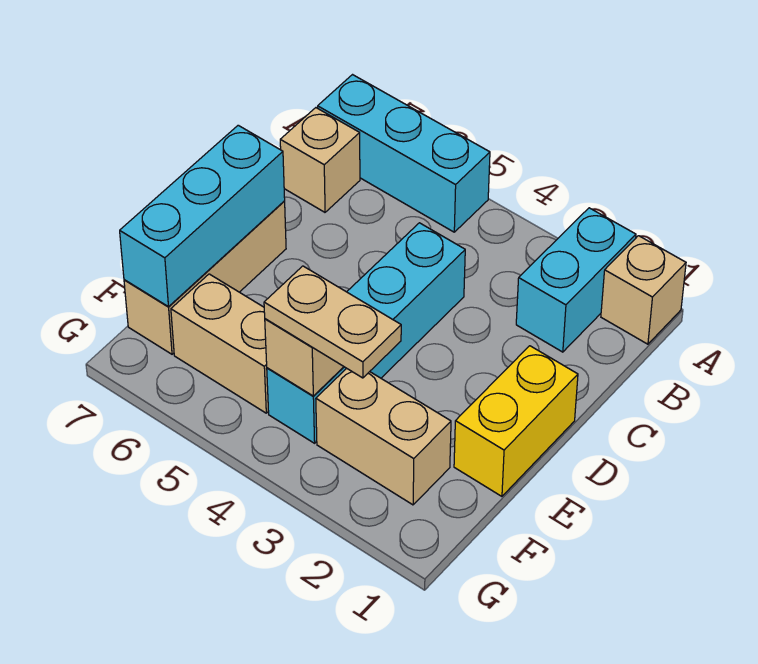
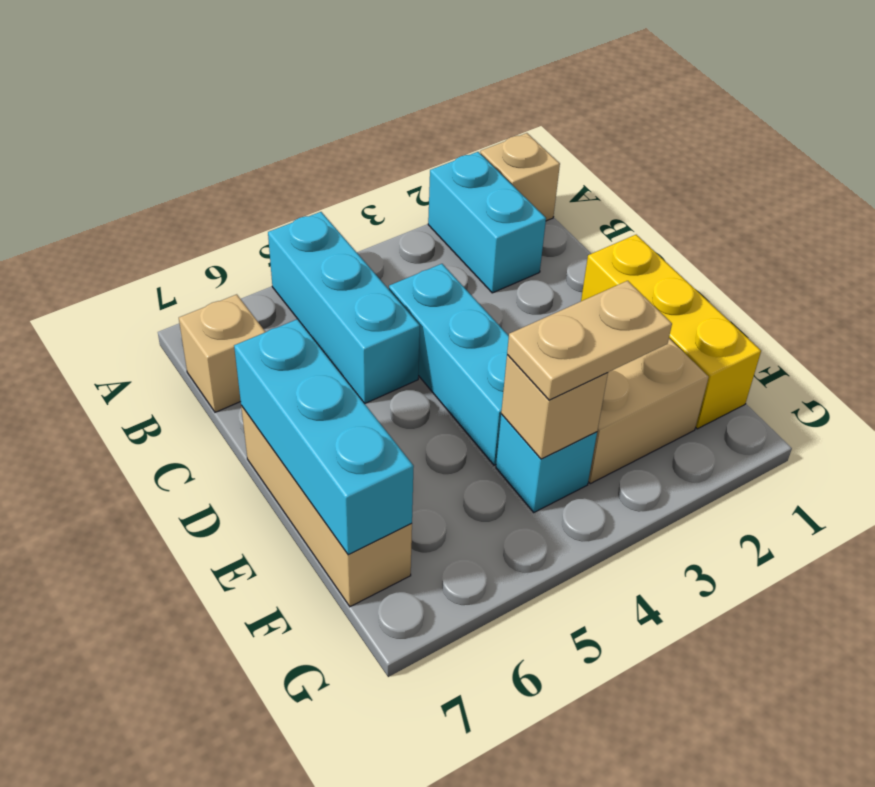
cyan brick A5:A7 level 1 -> cyan brick A5:C5 level 1
yellow brick D1:E1 level 1 -> yellow brick D1:F1 level 1
tan brick F5:F6 level 1 -> none

